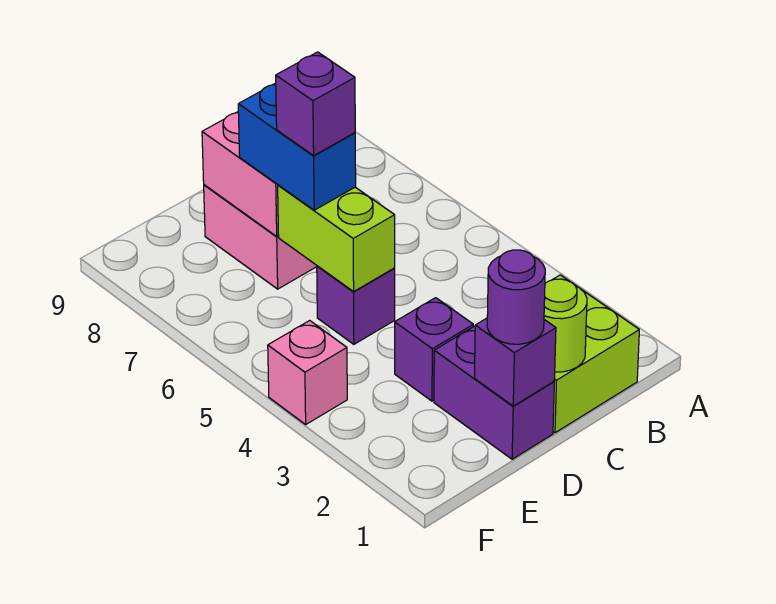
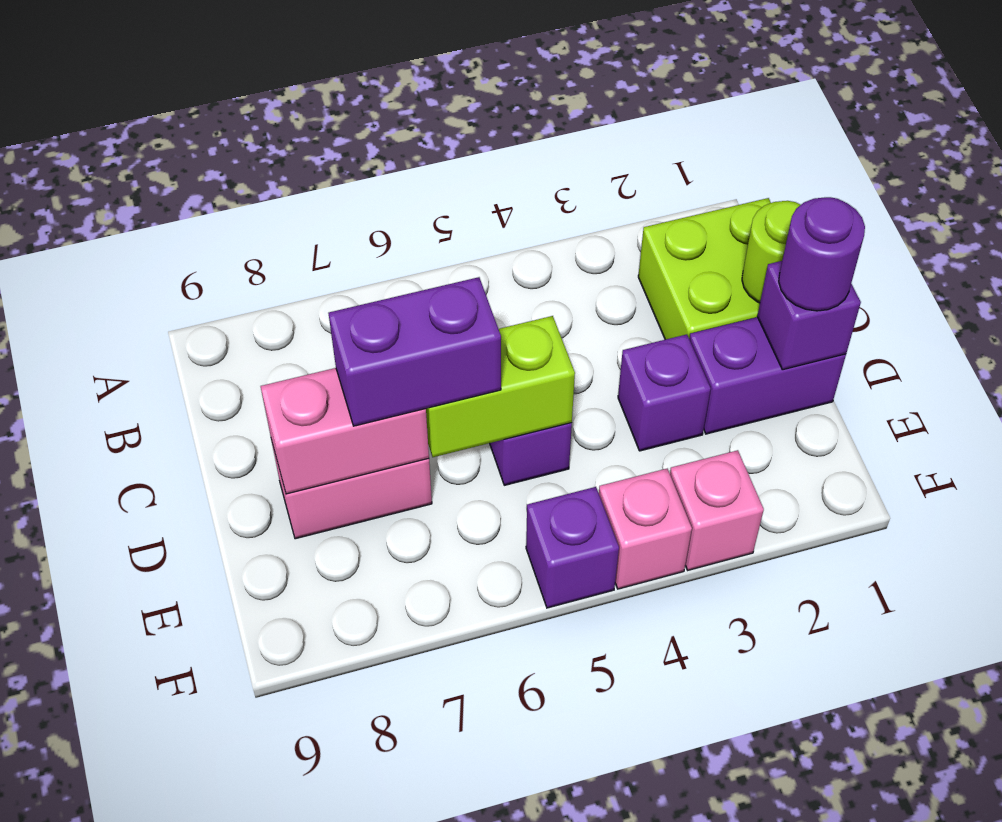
blue brick D6:D7 level 3 -> purple brick D6:D7 level 3
purple brick D6 level 4 -> purple brick F5 level 1
none -> pink brick F3 level 1

